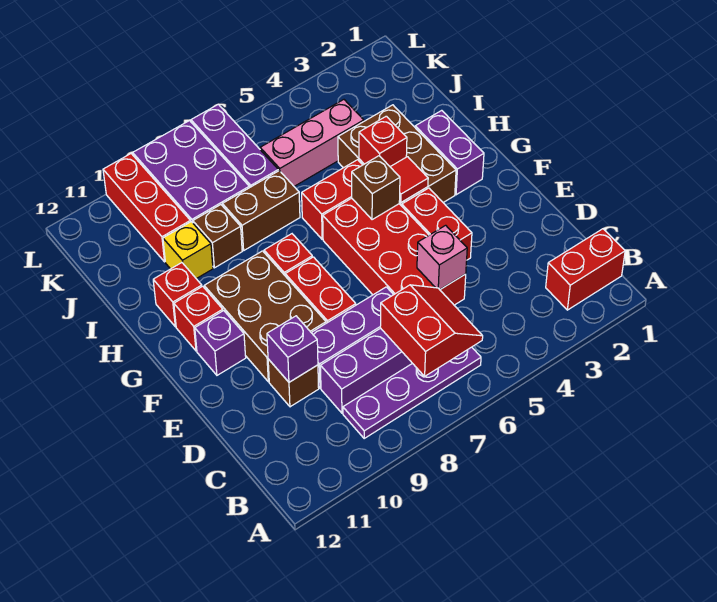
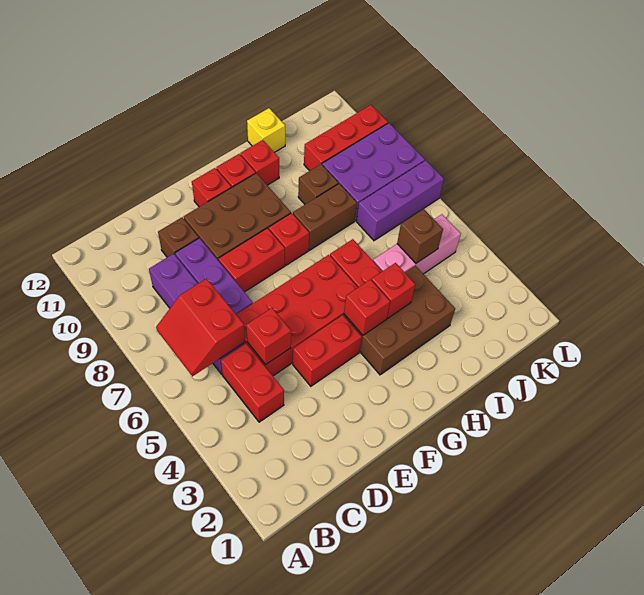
red brick B1:B2 level 1 -> red brick C4:C5 level 1
purple plate B6:B9 level 1 -> none
red slope B6:C7 level 2 top 7 -> red slope B6:C7 level 2 top C
pink brick D5 level 2 -> red brick D5 level 2
purple brick D10 level 2 -> none
purple brick F11 level 1 -> red brick F11 level 1
purple brick G2:H2 level 1 -> none
red tile G4 level 2 -> red brick G4 level 2
brown brick G5 level 2 -> brown brick J5 level 2
brown brick I7:I8 level 1 -> brown brick H8:I8 level 1
yellow brick I10 level 1 -> yellow brick I12 level 1
pink brick J4:J6 level 1 -> pink brick I5:K5 level 1

